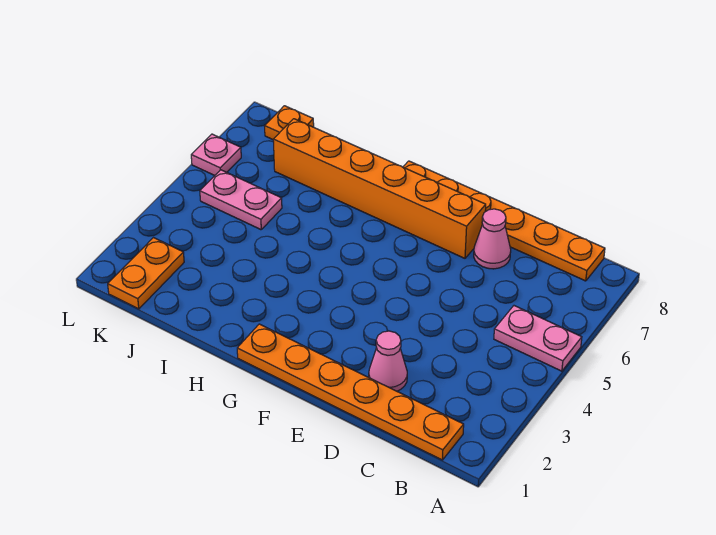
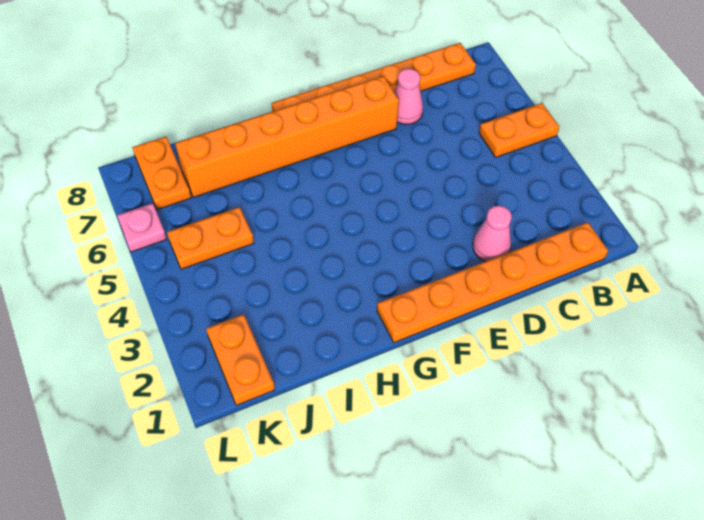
pink plate A5:B5 level 1 -> orange plate A5:B5 level 1
pink plate J5:K5 level 1 -> orange plate J5:K5 level 1
orange plate K8 level 1 -> orange plate K7:K8 level 1

